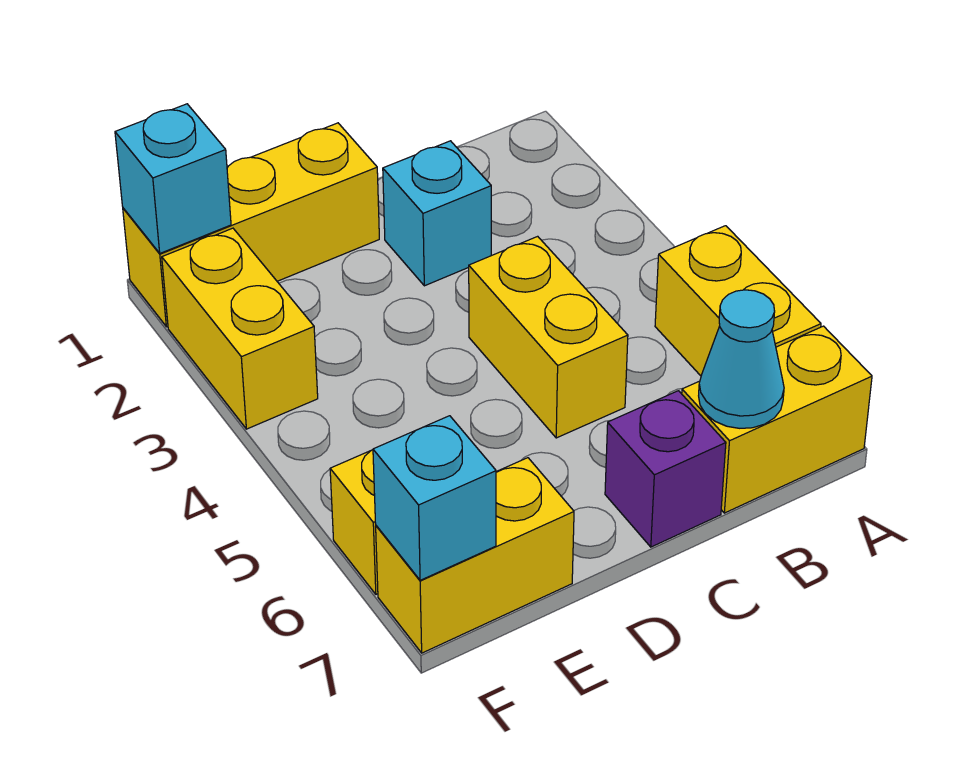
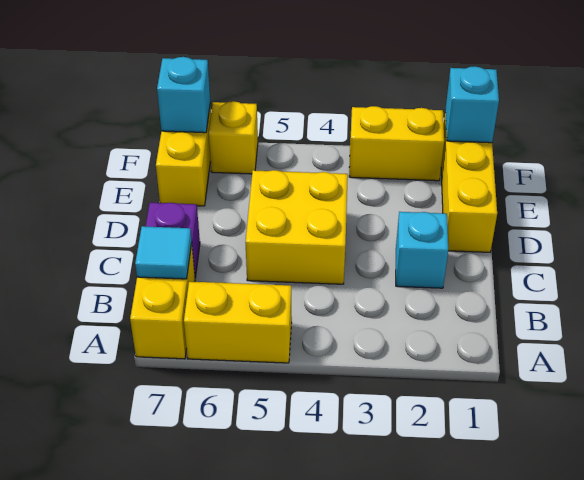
cyan cone B7 level 2 -> cyan tile B7 level 2
yellow brick C4:C5 level 1 -> yellow brick C4:D5 level 1

